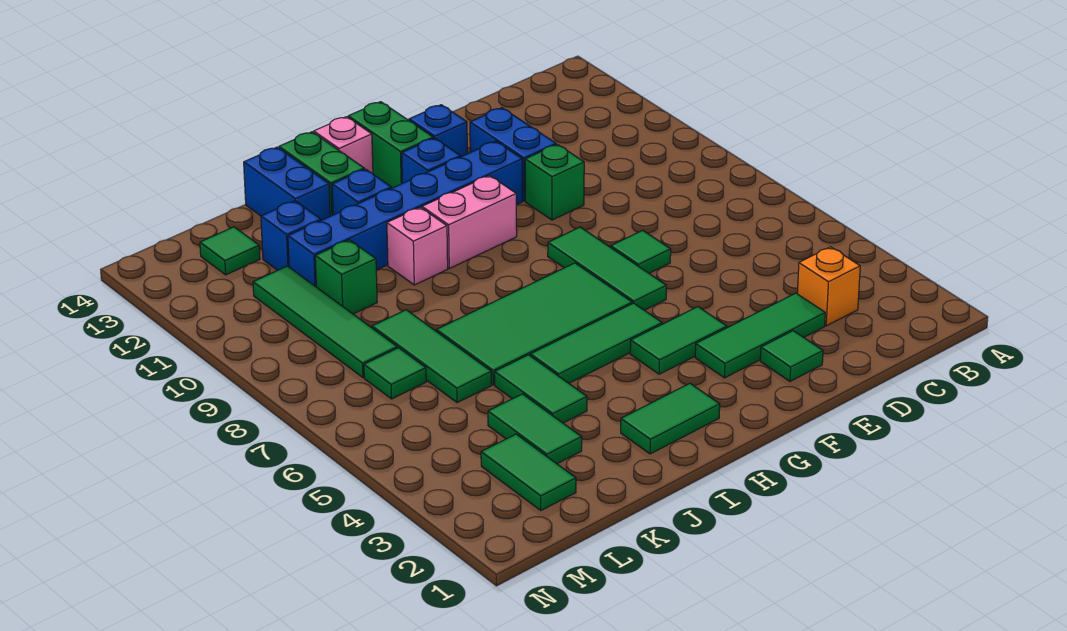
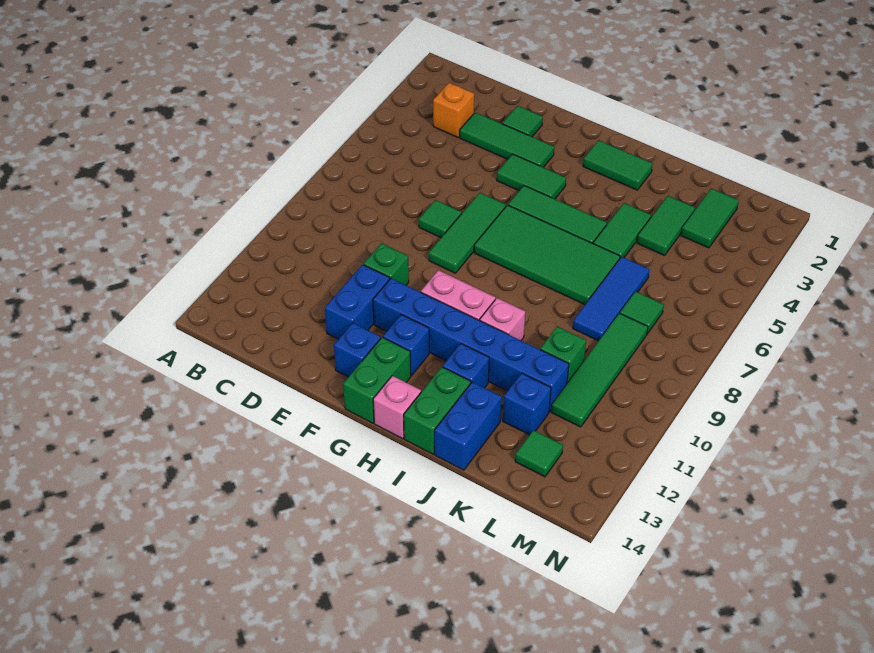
green tile K6:K8 level 1 -> blue tile K6:K8 level 1

